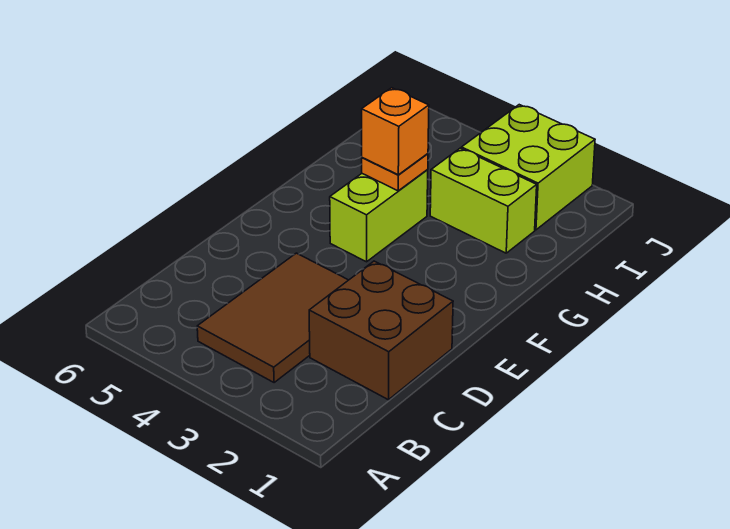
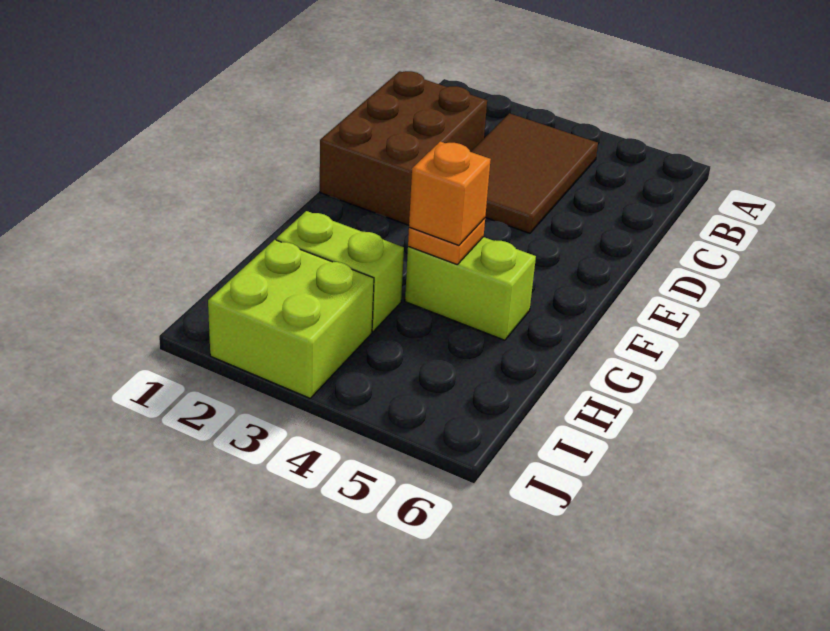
brown brick C1:D2 level 1 -> brown brick C1:E2 level 1
lime brick F4:G4 level 1 -> lime brick G4:G5 level 1

